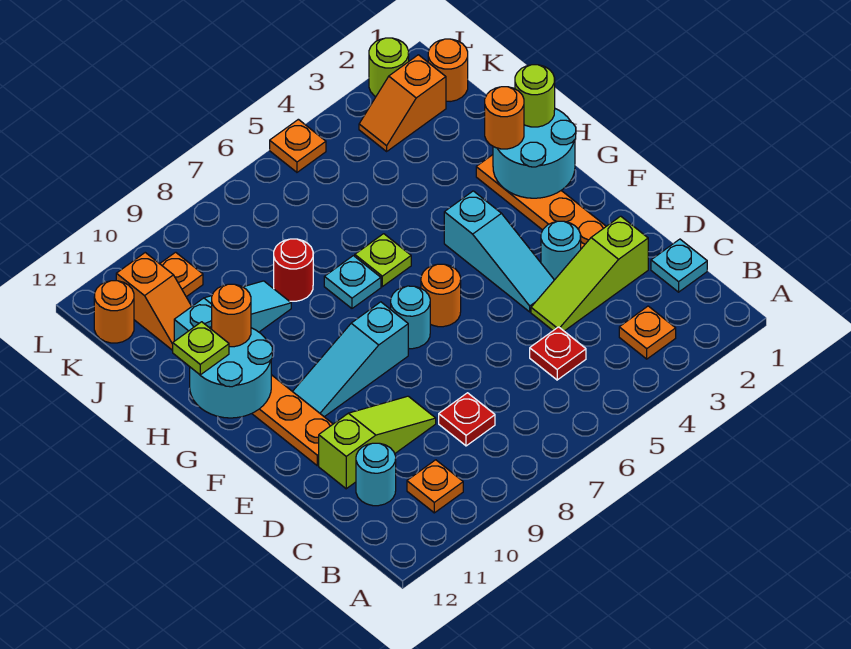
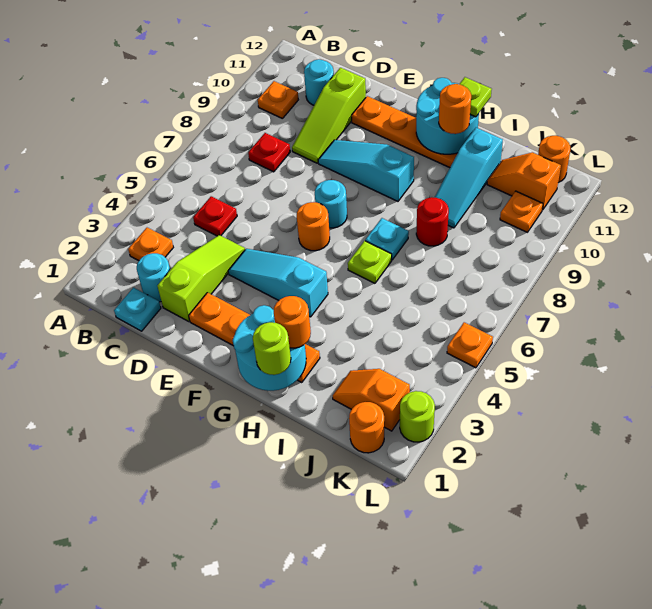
cyan round brick E3 level 1 -> cyan round brick C2 level 1
cyan slope F8:F10 level 1 top 8 -> cyan slope E9:G9 level 1 top G
orange slope K2:K3 level 1 top 2 -> orange slope J2:K2 level 1 top K

